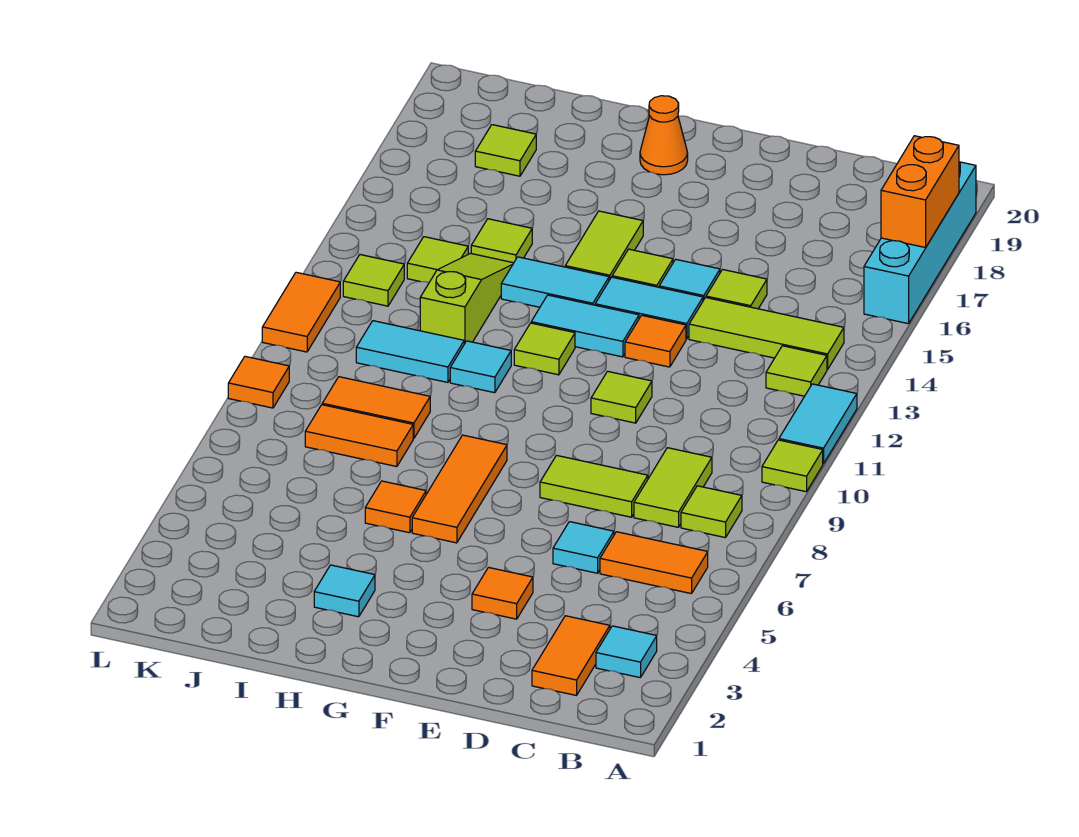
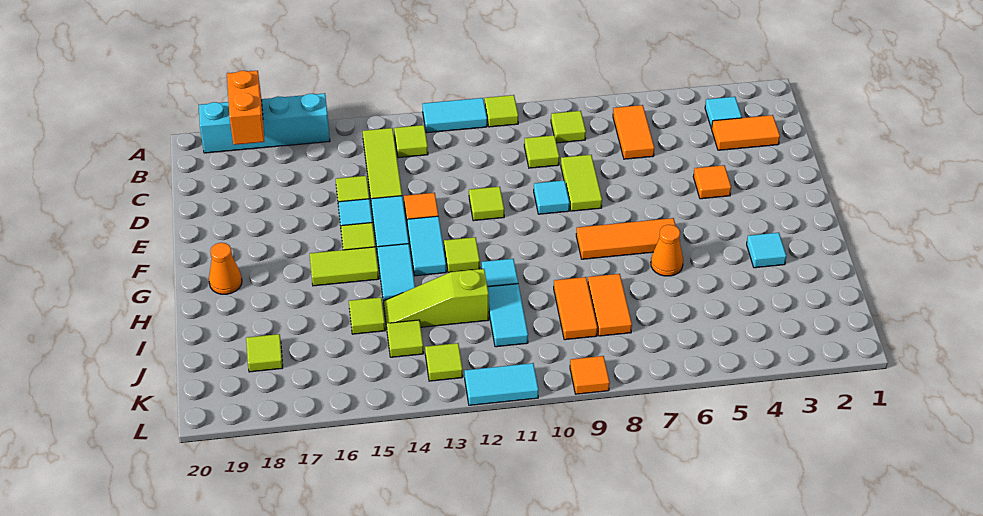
orange brick A17:A18 level 2 -> orange brick A18:B18 level 2
lime tile C8:C9 level 1 -> lime tile C9 level 1
cyan tile D6 level 1 -> cyan tile E9 level 1
orange tile H6 level 1 -> orange cone H6 level 1
orange tile L11:L12 level 1 -> cyan tile L11:L12 level 1

